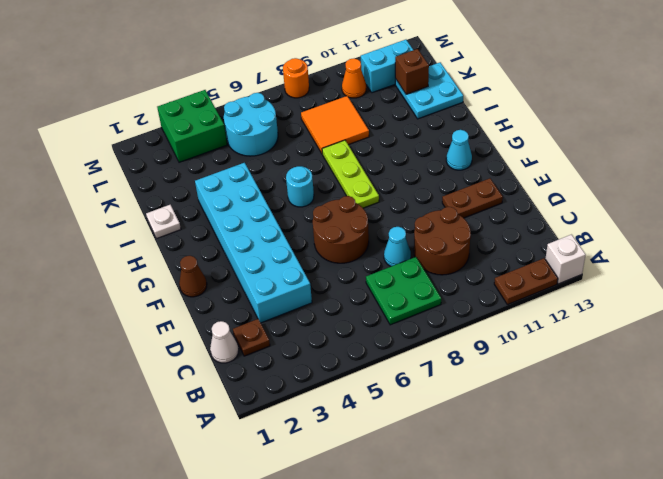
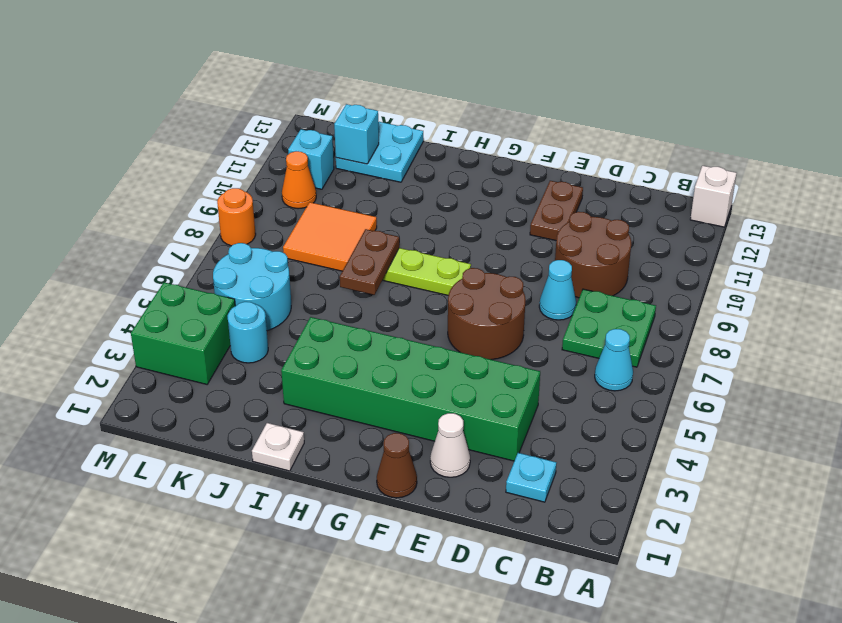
brown plate A11:A12 level 1 -> brown plate I7:I8 level 2
white cone C1 level 1 -> white cone E2 level 1
brown plate C2 level 1 -> cyan plate C2 level 1
cyan brick D3:I4 level 1 -> green brick D3:I4 level 1
cyan cone G12 level 1 -> cyan cone B6 level 1
cyan round brick H6 level 1 -> cyan round brick K4 level 1
brown brick K12 level 2 -> cyan brick K12 level 2
cyan brick L11:L12 level 1 -> cyan brick L11 level 1

